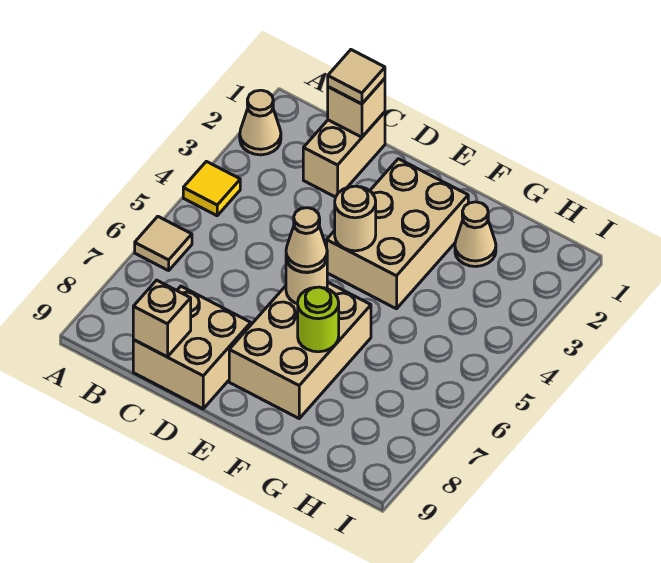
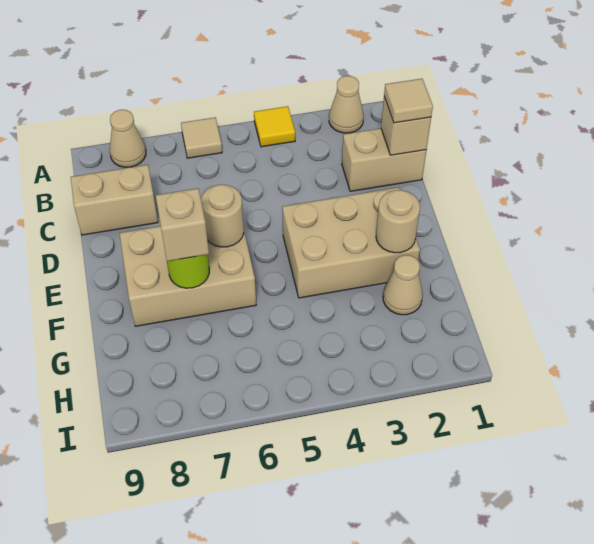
tan brick C8:D9 level 1 -> tan brick C8:C9 level 1
tan brick C9 level 2 -> tan brick F7 level 3
tan round brick E4 level 2 -> tan round brick F2 level 2
tan cone E6 level 3 -> tan cone A8 level 1

